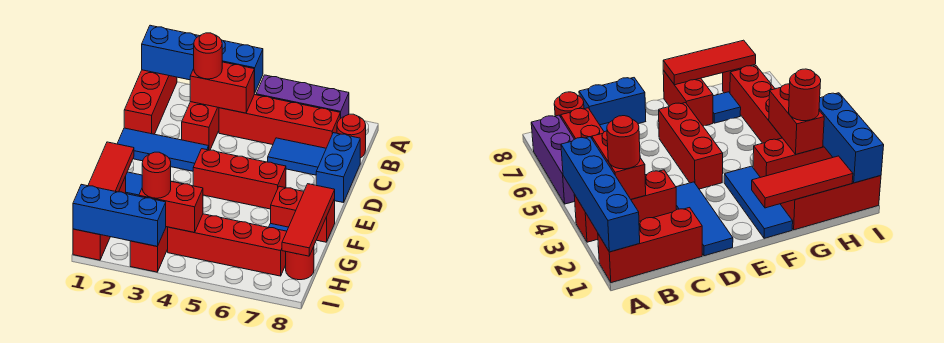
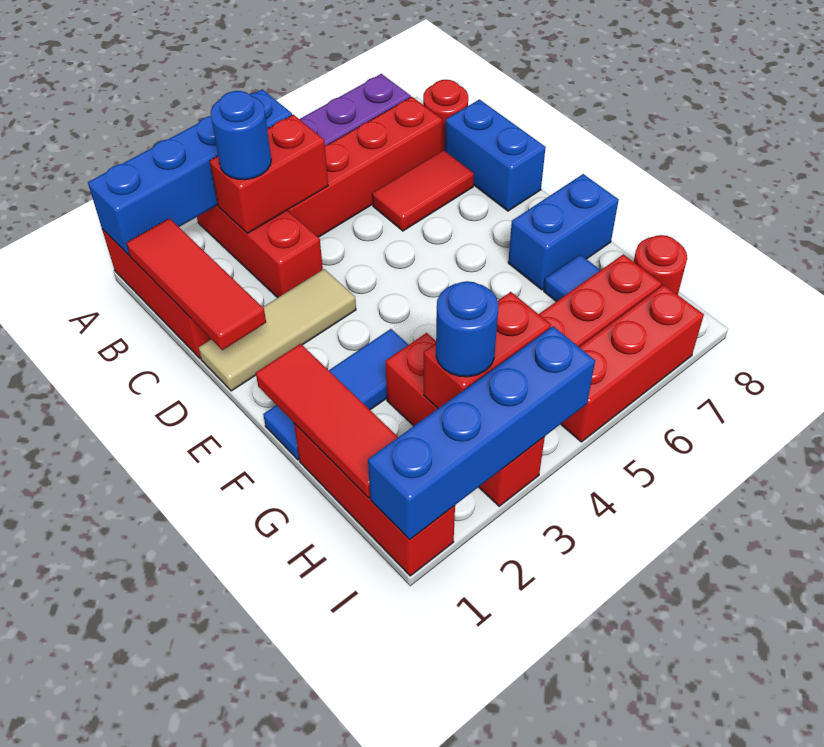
red round brick B3 level 3 -> blue round brick B3 level 3
blue tile C6:C7 level 1 -> red tile C6:C7 level 1
blue tile D1:D3 level 1 -> tan tile D1:D3 level 1
red brick E4:E6 level 1 -> red brick I5:I7 level 1
red brick F7:F8 level 1 -> blue brick F7:F8 level 1
red tile F8:H8 level 2 -> red tile B1:D1 level 2
red round brick H3 level 3 -> blue round brick H3 level 3
blue brick I1:I3 level 2 -> blue brick I1:I4 level 2

